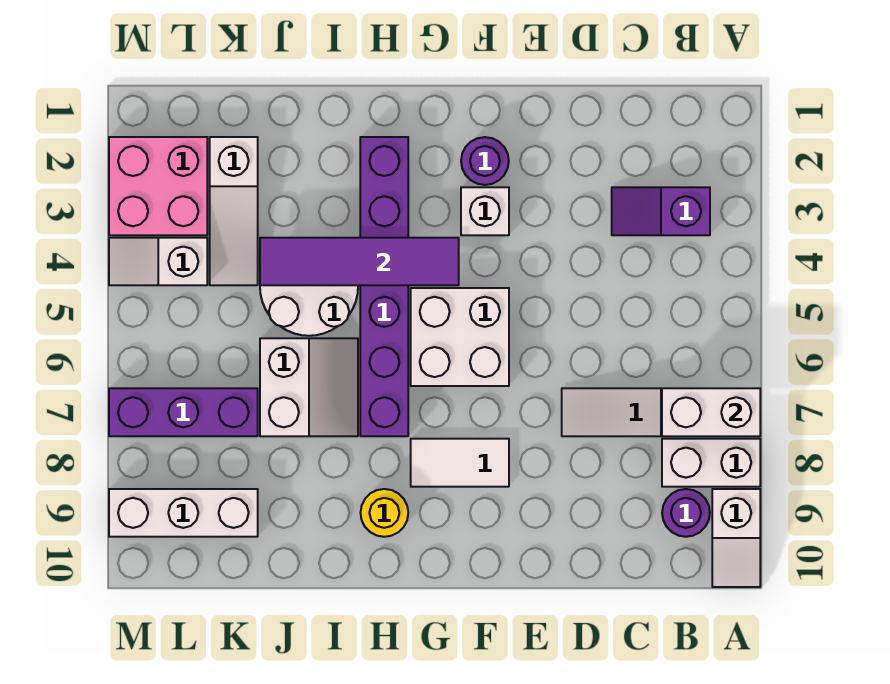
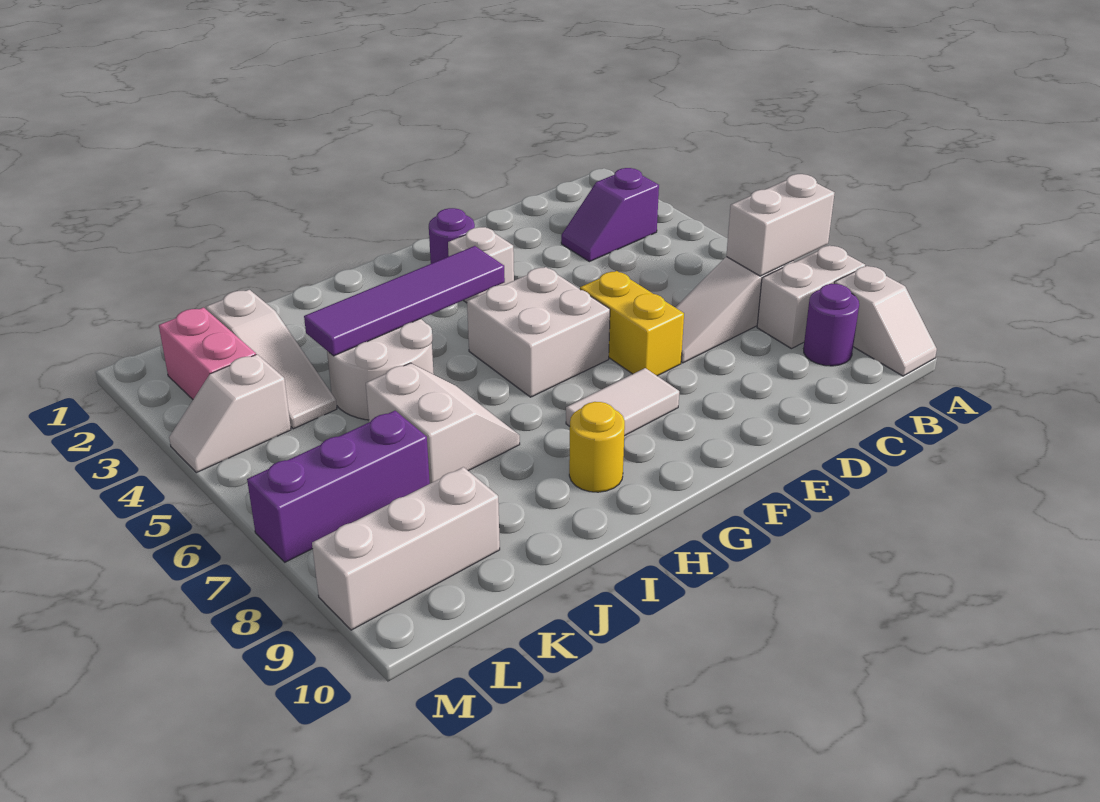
none -> yellow brick E6:E7 level 1
purple brick H2:H7 level 1 -> none
pink brick L2:M3 level 1 -> pink brick L2:L3 level 1

